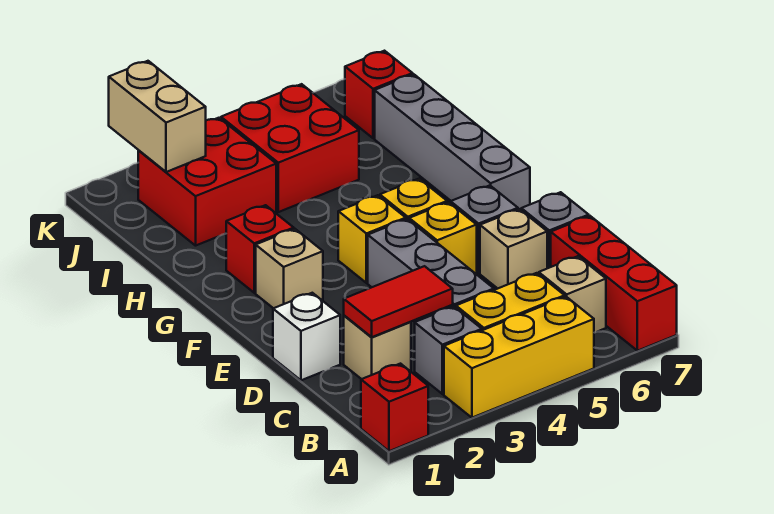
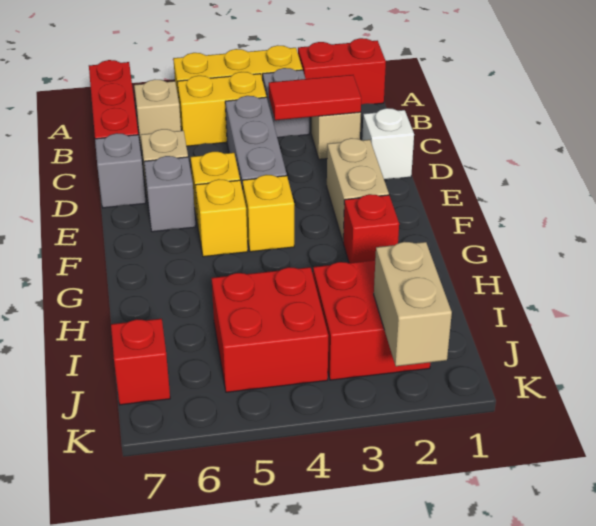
red brick A1 level 1 -> red brick A1:A2 level 1
tan brick F2 level 1 -> tan brick E2:F2 level 1
grey brick F7:I7 level 1 -> none

